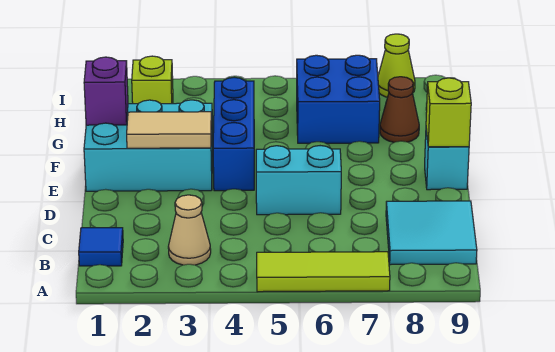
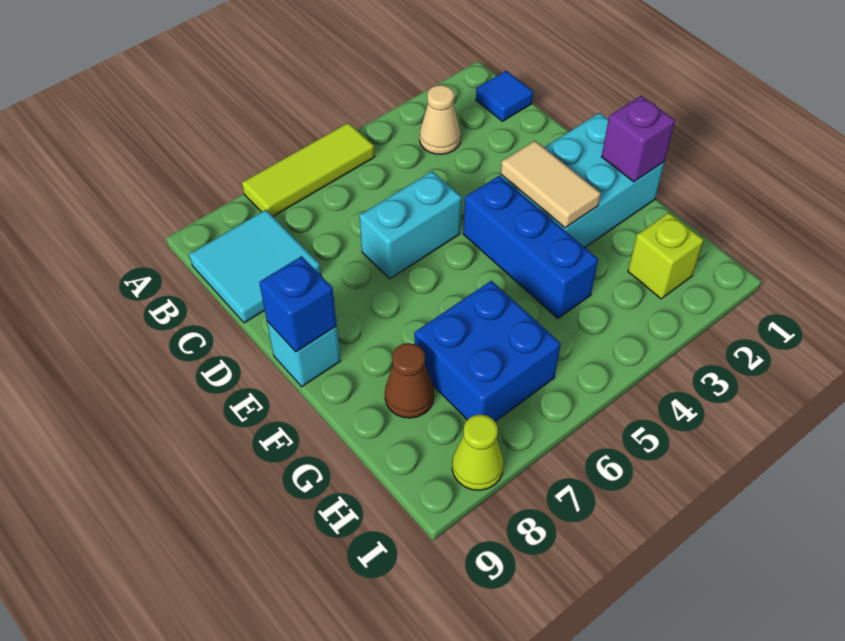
tan tile E2:E3 level 2 -> tan tile E3:F3 level 2
lime brick E9 level 2 -> blue brick E9 level 2

